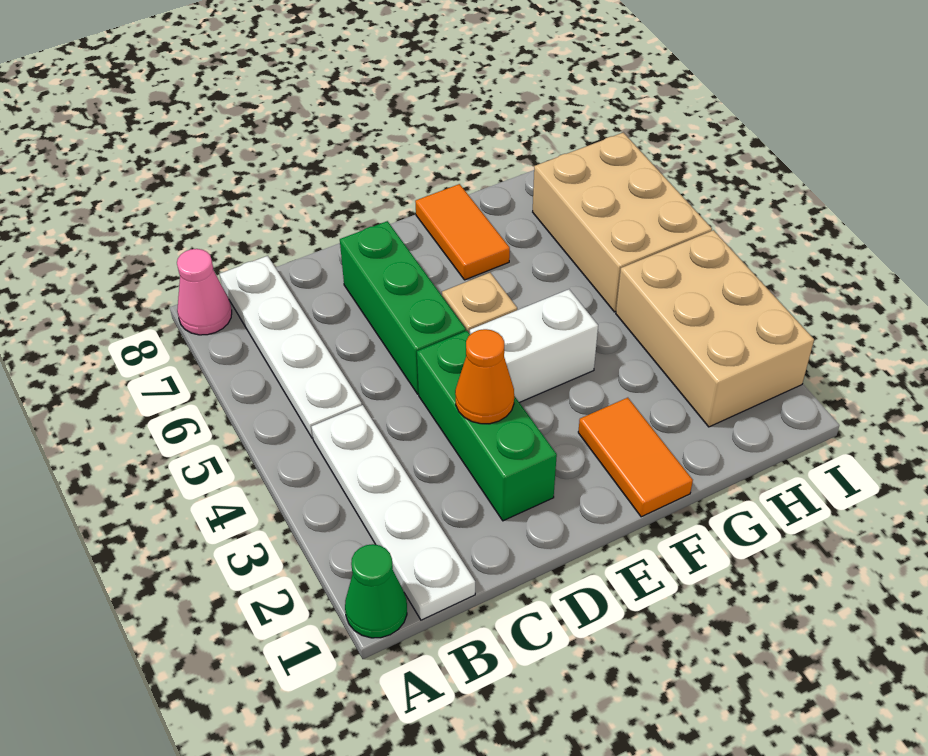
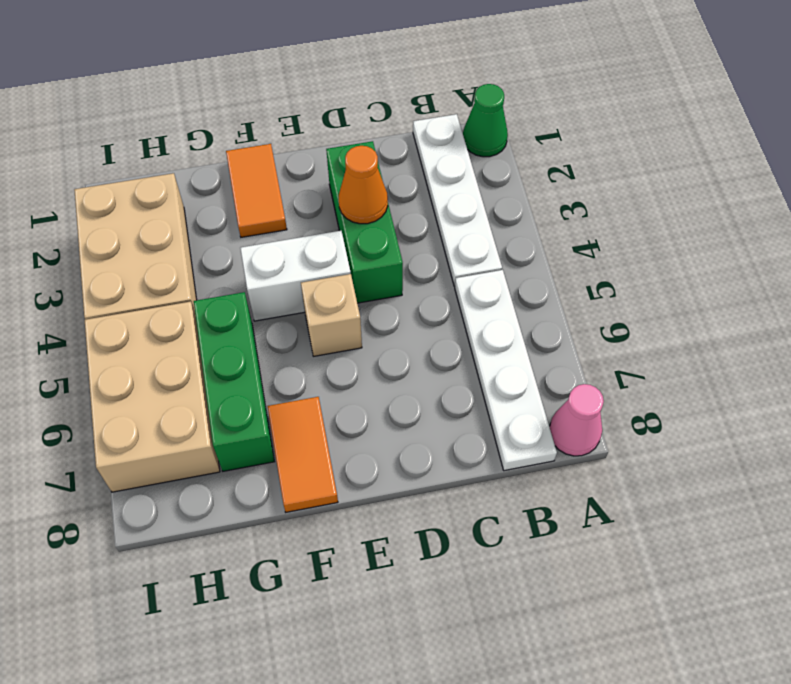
green brick D5:D7 level 1 -> green brick G5:G7 level 1

